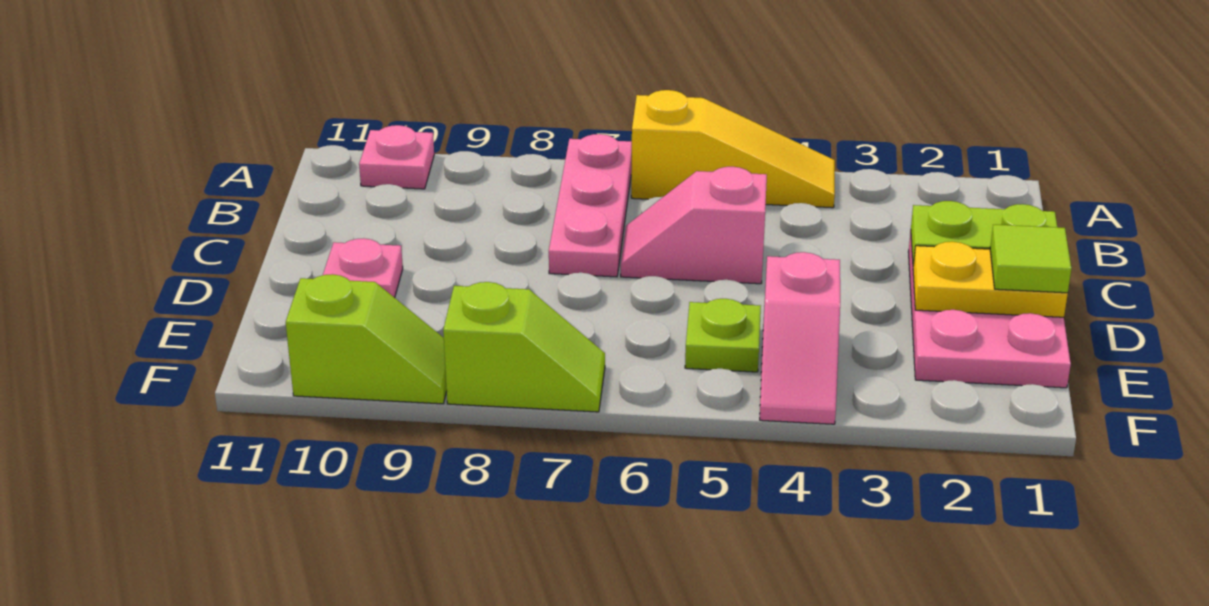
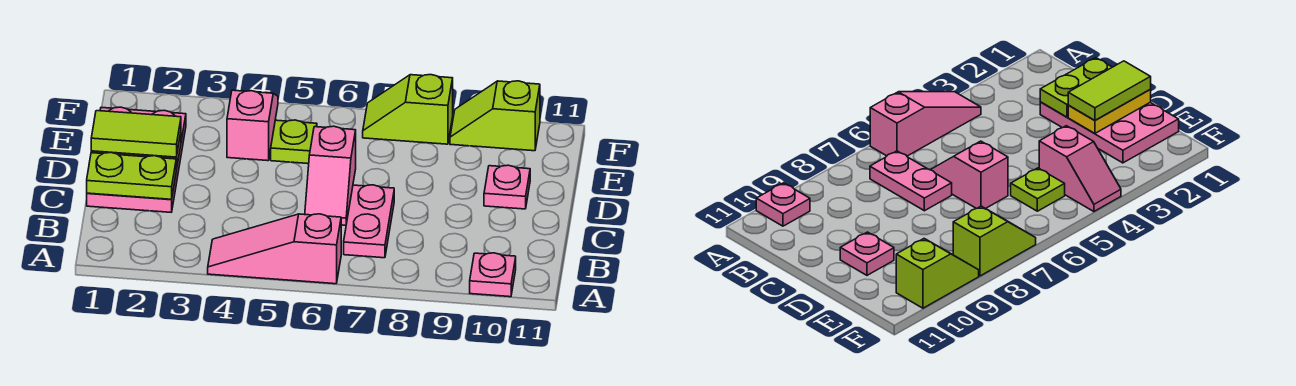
yellow slope A4:A6 level 1 top 6 -> pink slope A4:A6 level 1 top 6
pink plate A7:C7 level 1 -> pink plate B7:C7 level 1
pink slope C5:C6 level 1 top 5 -> pink slope C6:D6 level 1 top D
lime tile D1 level 3 -> lime tile D1:D2 level 3

